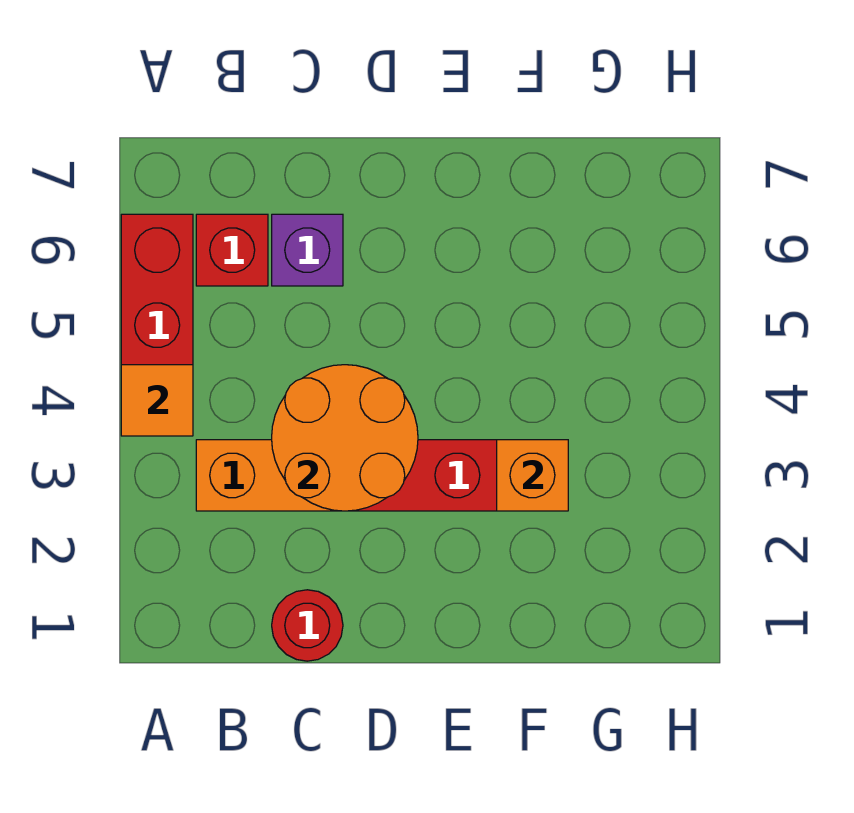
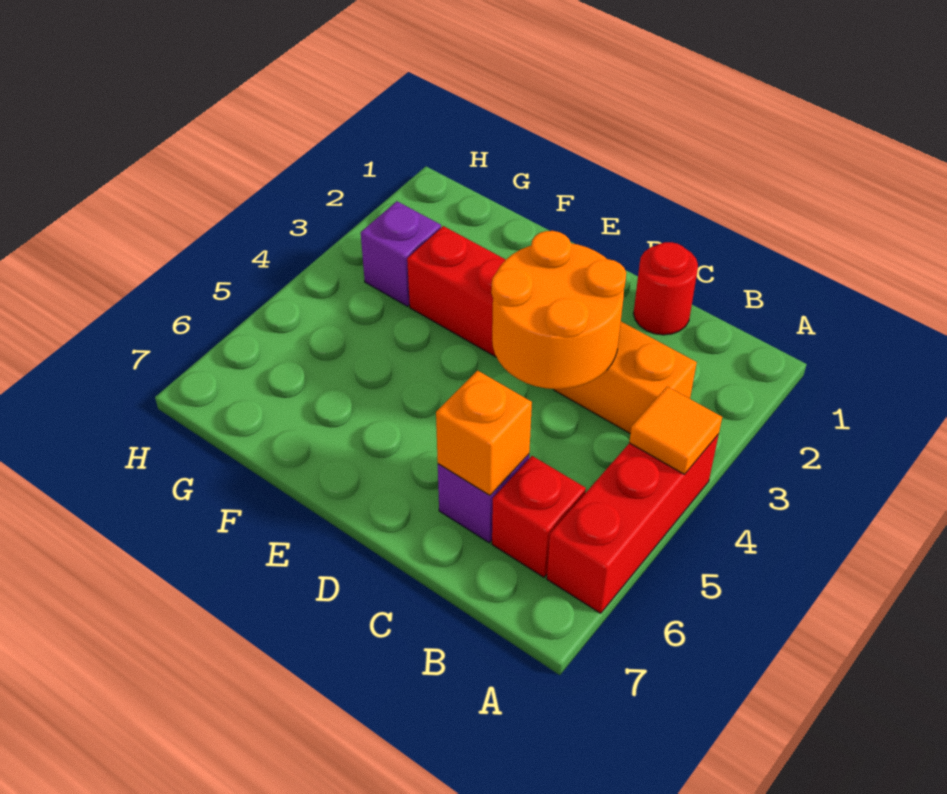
orange brick F3 level 2 -> orange brick C6 level 2
none -> purple brick G3 level 1

